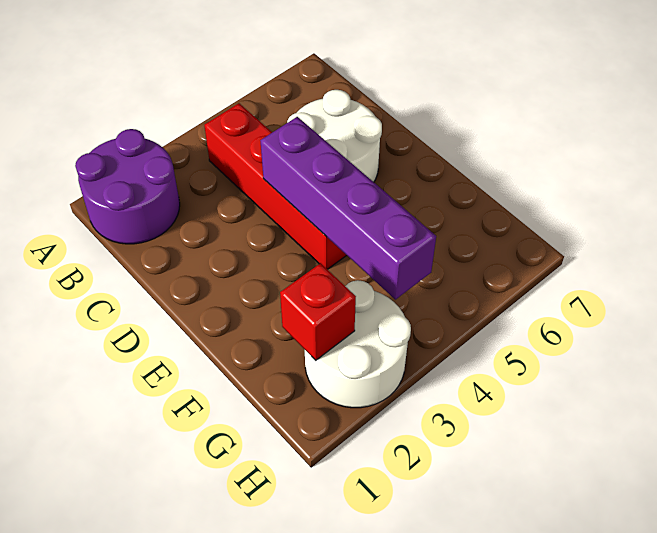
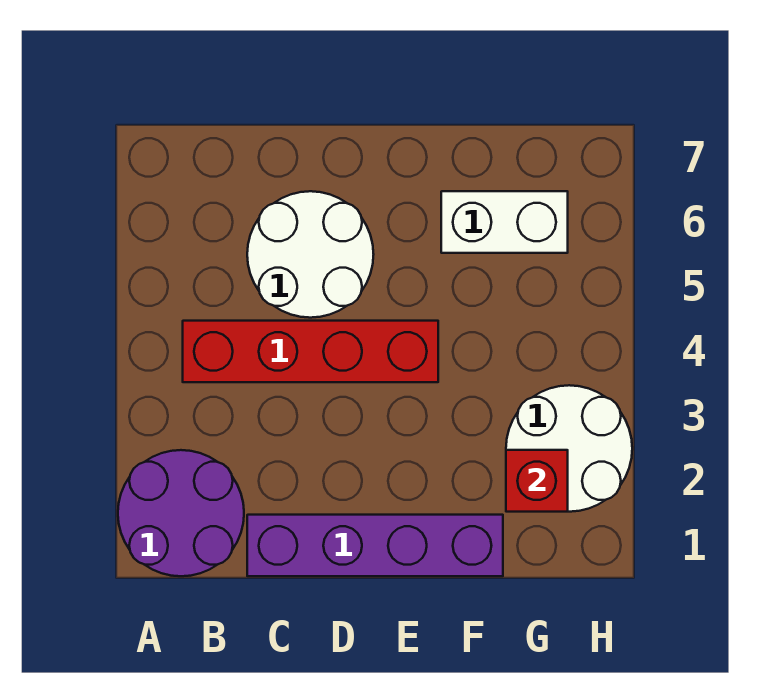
purple brick D4:G4 level 2 -> purple brick C1:F1 level 1
none -> white brick F6:G6 level 1

